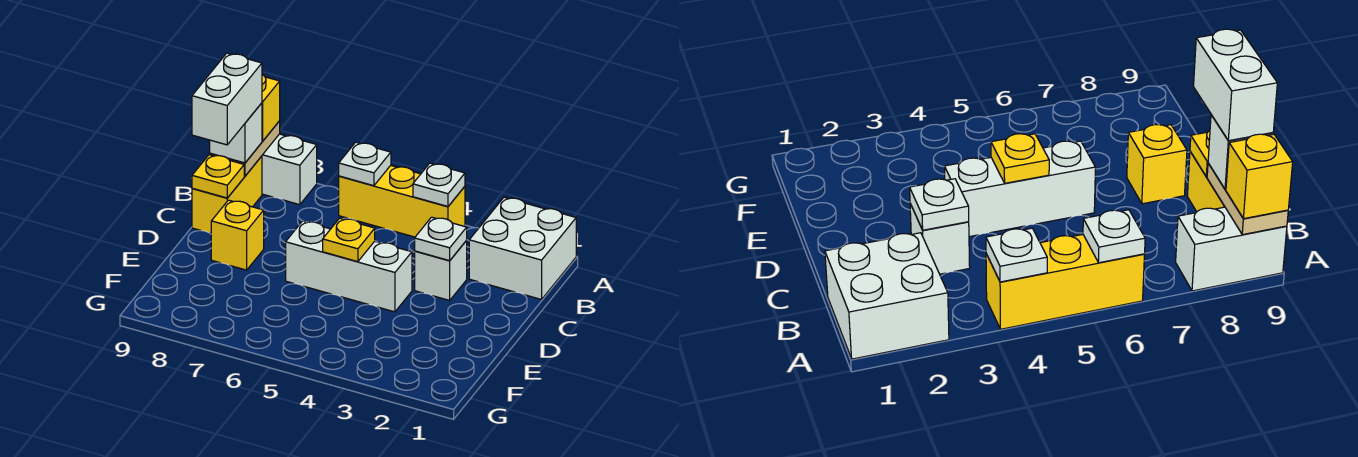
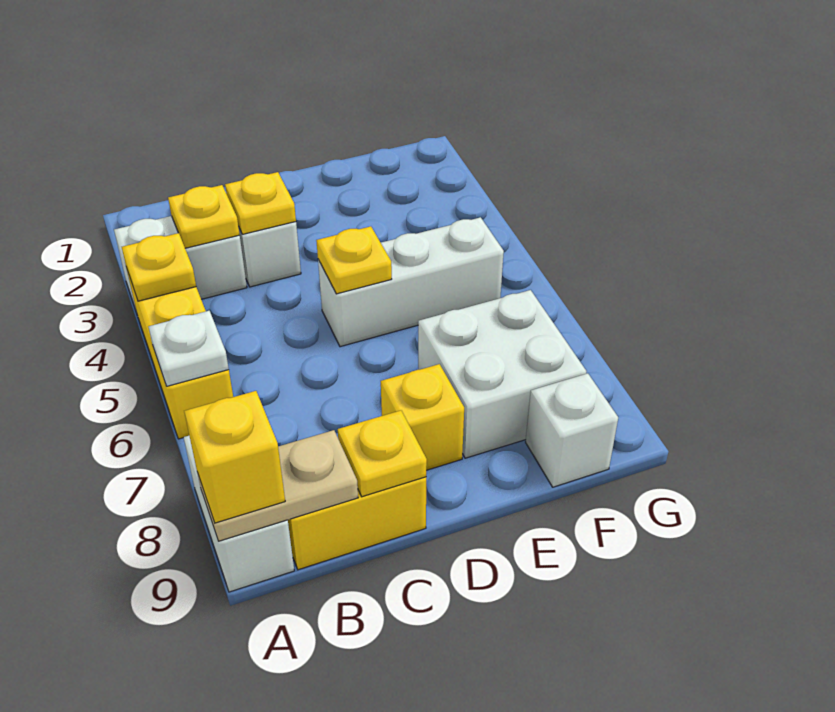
white brick A1:B2 level 1 -> white brick E7:F8 level 1
white plate A4 level 2 -> yellow plate A4 level 2
none -> yellow plate B3 level 2
white brick B9 level 3 -> white brick F9 level 1
white brick B9:C9 level 4 -> white brick A3:B3 level 1
white plate C3 level 2 -> yellow plate C3 level 2
white brick D4:D6 level 1 -> white brick D5:F5 level 1

